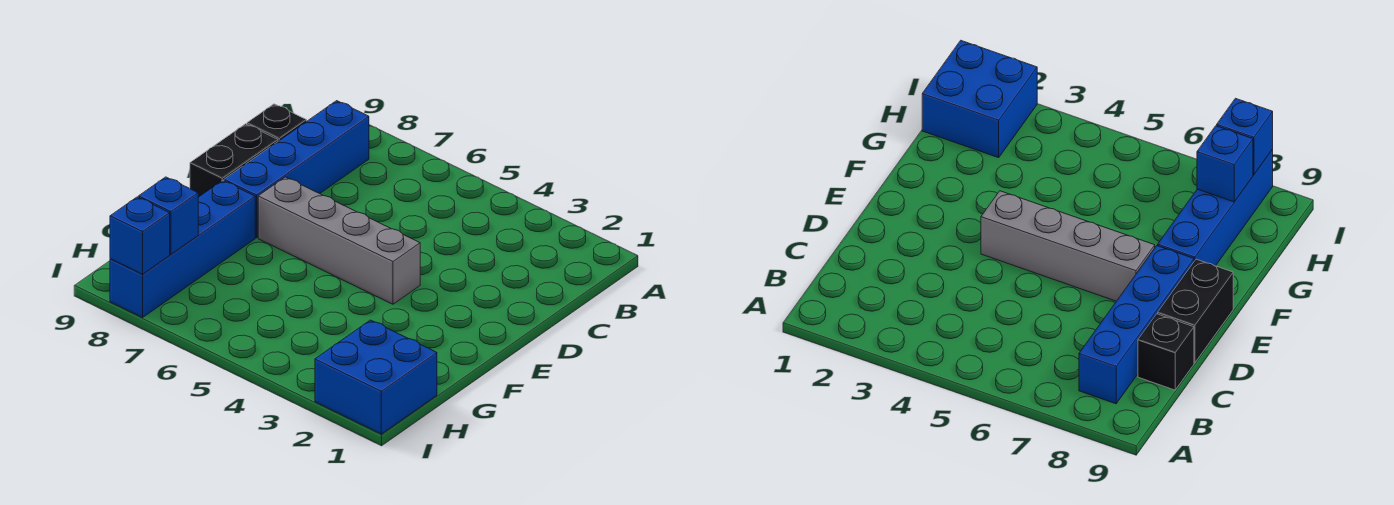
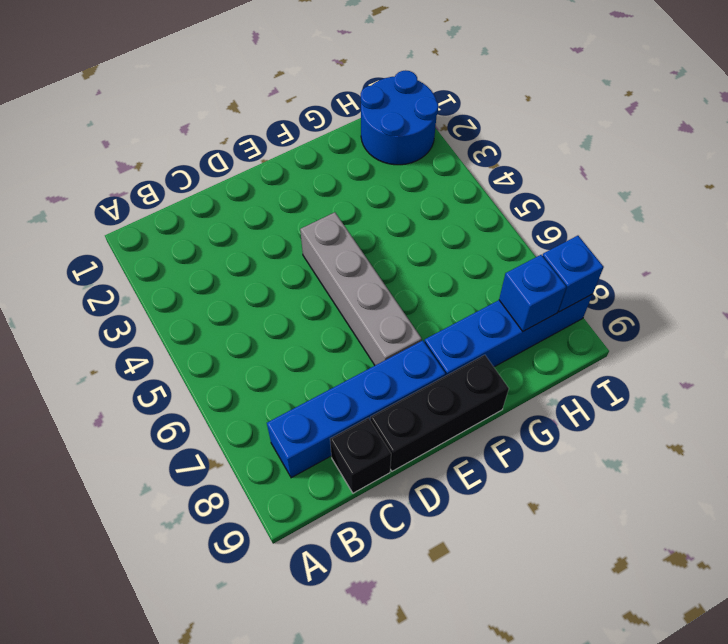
black brick D9:E9 level 1 -> black brick D9:F9 level 1
blue brick H1:I2 level 1 -> blue round brick H1:I2 level 1

